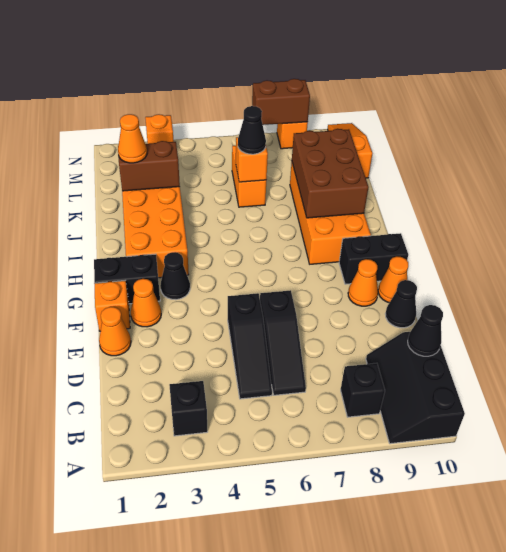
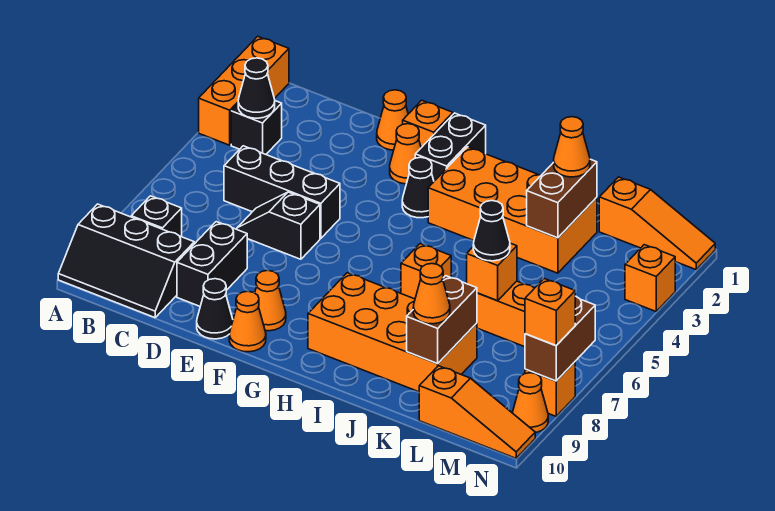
none -> orange brick A1:A3 level 1
black slope A9:C10 level 1 top 10 -> black slope A9:C10 level 1 top 9
black slope C5:E5 level 1 top E -> black brick C5:E5 level 1
black slope C6:E6 level 1 top E -> black slope D6:E6 level 1 top E
black cone C10 level 2 -> black cone B3 level 2
black brick G9:G10 level 1 -> black brick D8:D9 level 1
none -> orange brick I6 level 1
brown brick I8:K9 level 2 -> brown brick K8:K9 level 2
none -> orange cone K9 level 3
none -> orange slope L1:N1 level 1 top L
none -> orange brick N8 level 3
none -> orange cone N9 level 1

